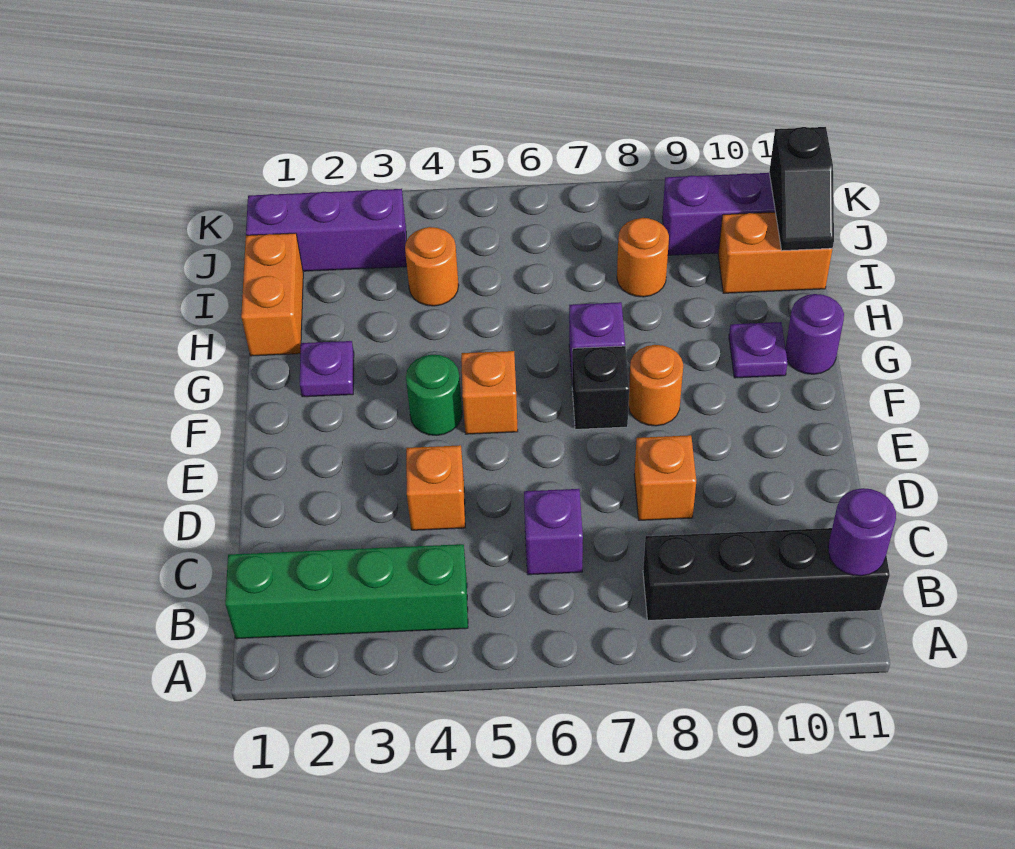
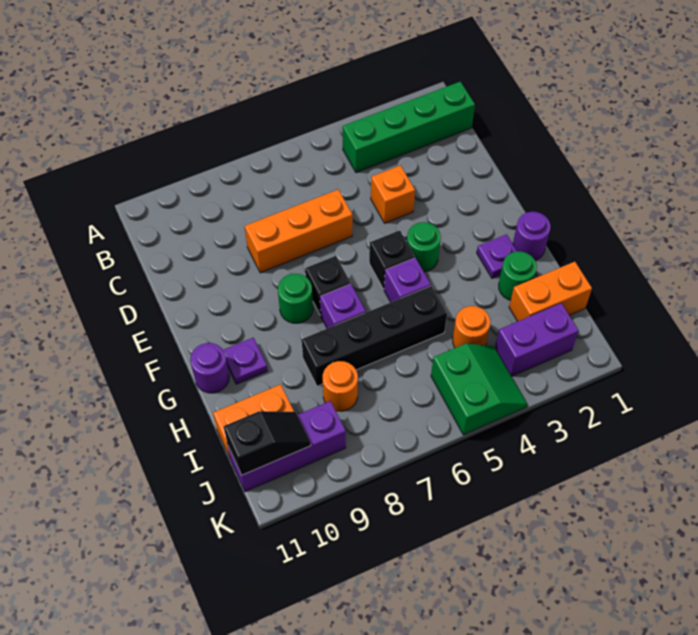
black brick B8:B11 level 1 -> black brick H5:H8 level 1
purple round brick B11 level 2 -> purple round brick G1 level 1
purple brick C6 level 1 -> purple brick G5 level 1
orange brick D8 level 1 -> orange brick D6:D8 level 1
orange brick F5 level 1 -> black brick F5 level 1
orange round brick F8 level 1 -> green round brick F8 level 1
orange brick H1:I1 level 1 -> orange brick I1:I2 level 1
none -> green round brick H2 level 1
black slope I11:J11 level 2 top J -> black slope J10:J11 level 2 top 11
purple brick J1:J3 level 1 -> purple brick J2:J3 level 1
none -> green slope J4:K5 level 1 top 5

